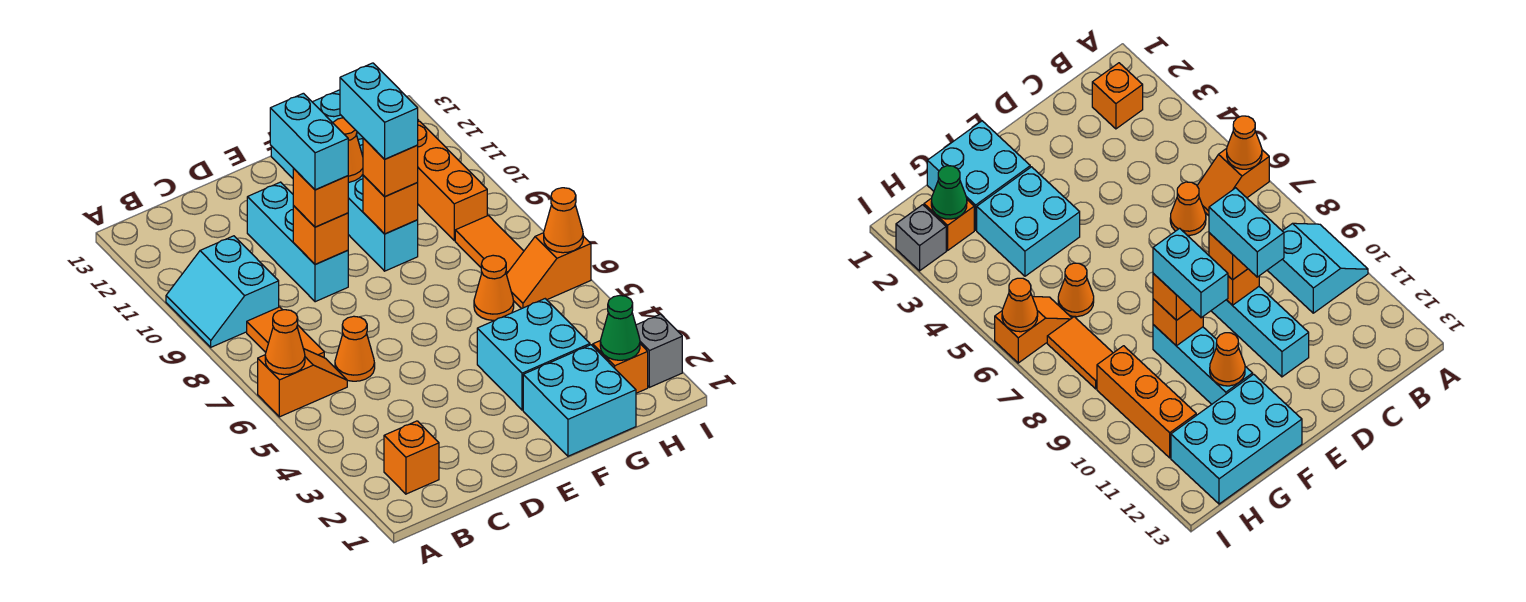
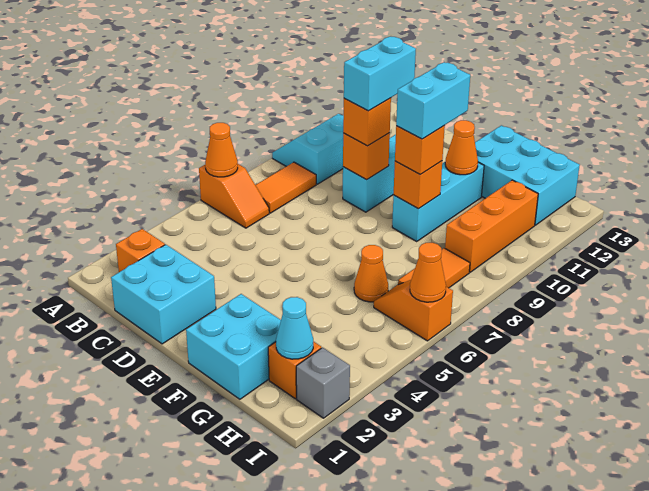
orange cone C6 level 1 -> none
cyan brick F3:G4 level 1 -> cyan brick C1:D2 level 1
green cone H2 level 2 -> cyan cone H2 level 2

